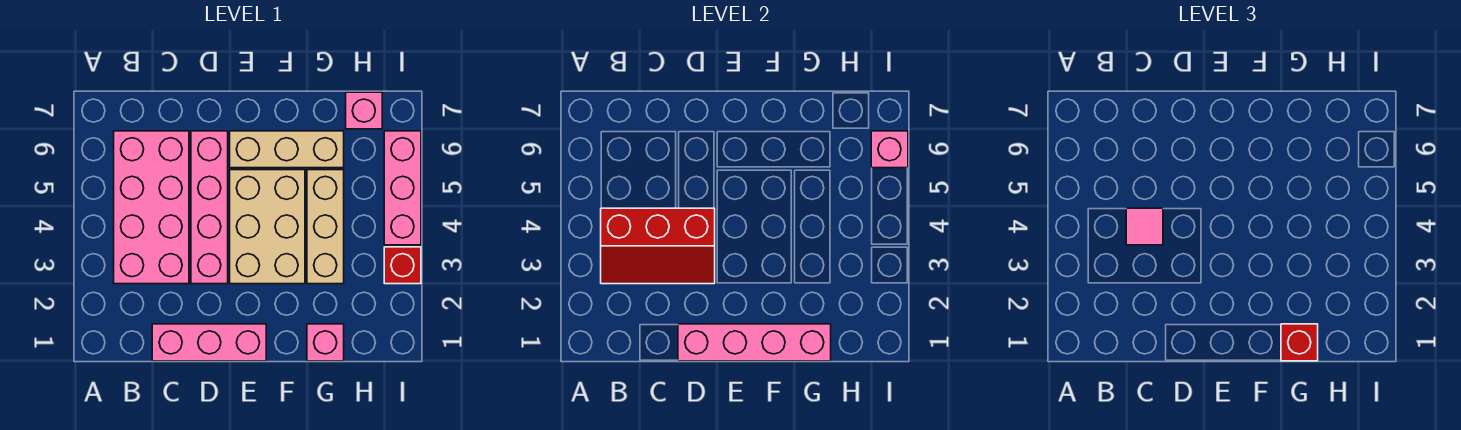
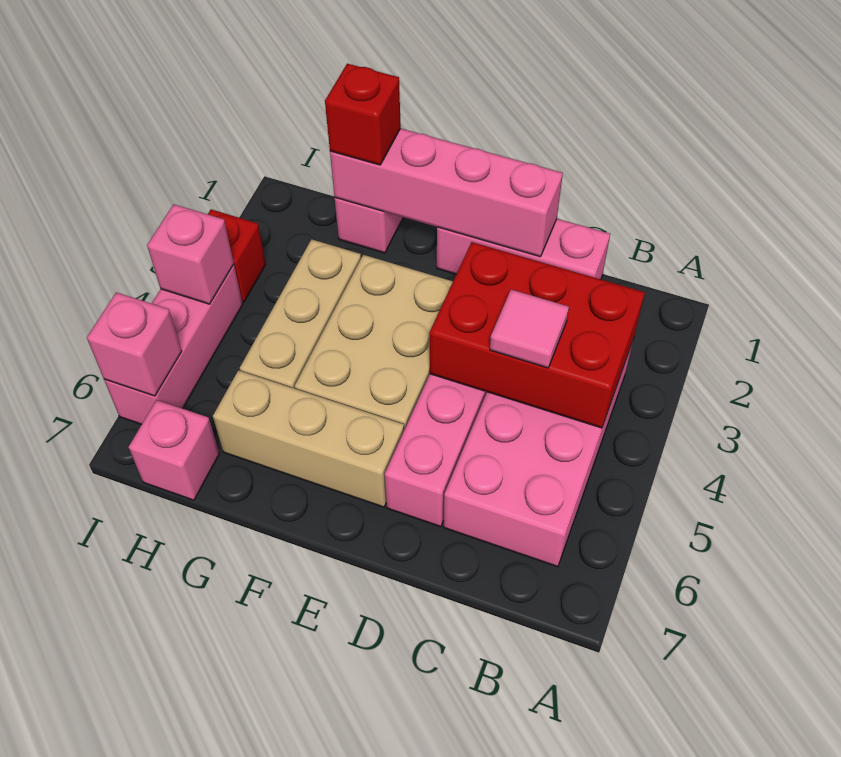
red slope B3:D4 level 2 top 4 -> red brick B3:D4 level 2
none -> pink brick I4 level 2

